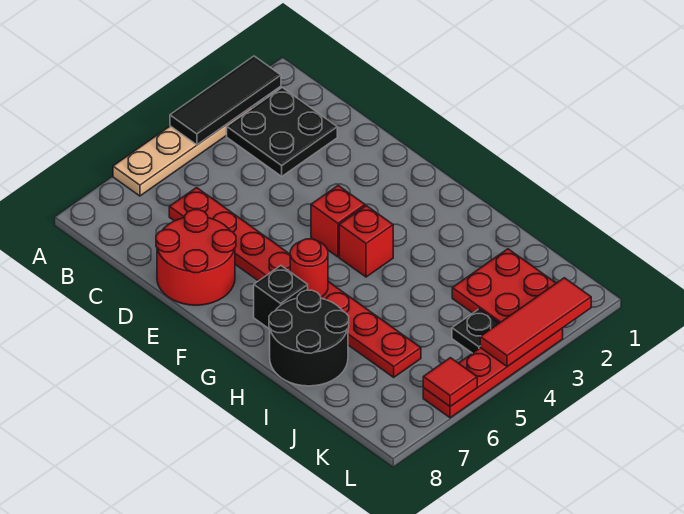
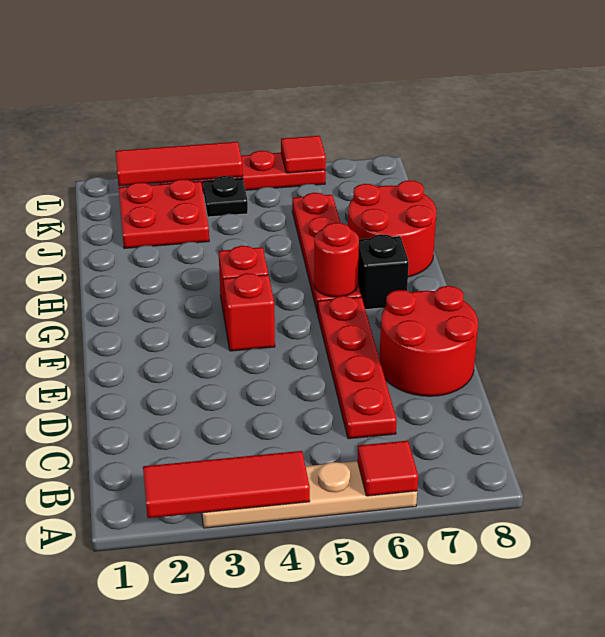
black tile A2:A4 level 2 -> red tile A2:A4 level 2
none -> red tile A6 level 2
black plate B2:C3 level 1 -> none
black round brick H7:I8 level 1 -> red round brick H7:I8 level 1

